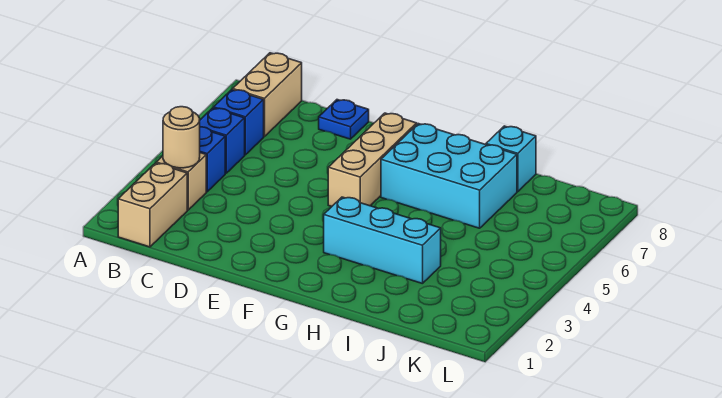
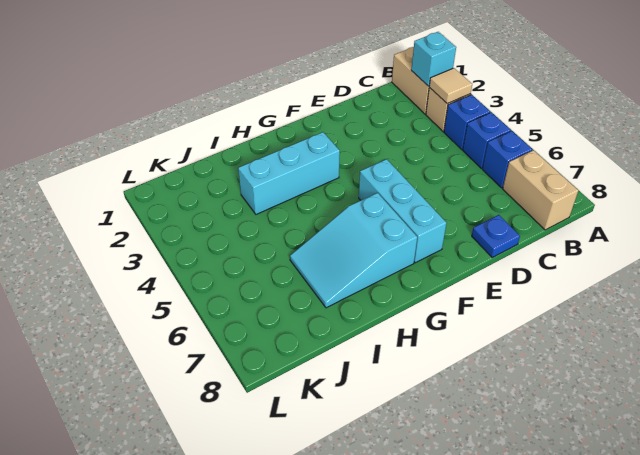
tan round brick B3 level 2 -> tan tile B3 level 2
tan brick F5:F7 level 1 -> cyan brick F5:F7 level 1
cyan brick G6:I7 level 1 -> cyan slope G6:I7 level 1 top G
cyan brick I8 level 1 -> cyan brick B2 level 2

